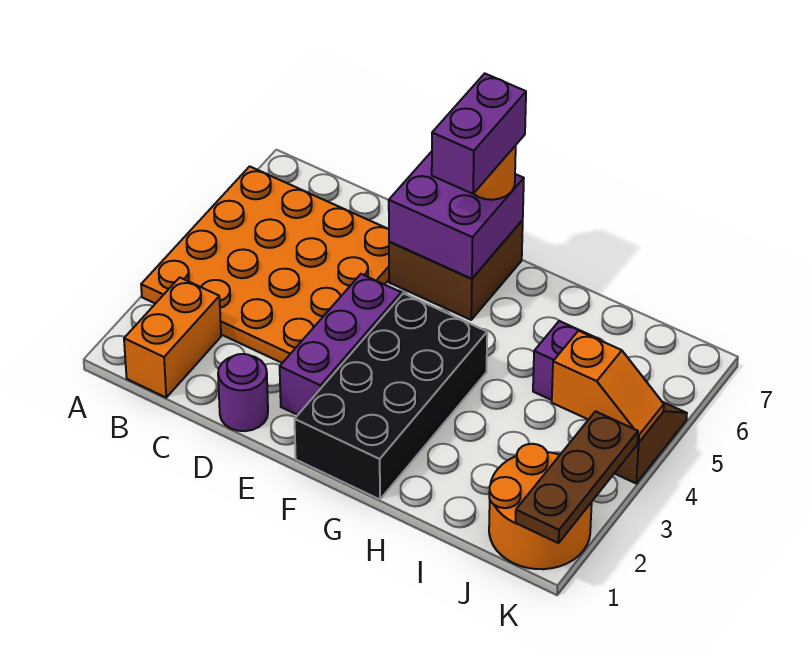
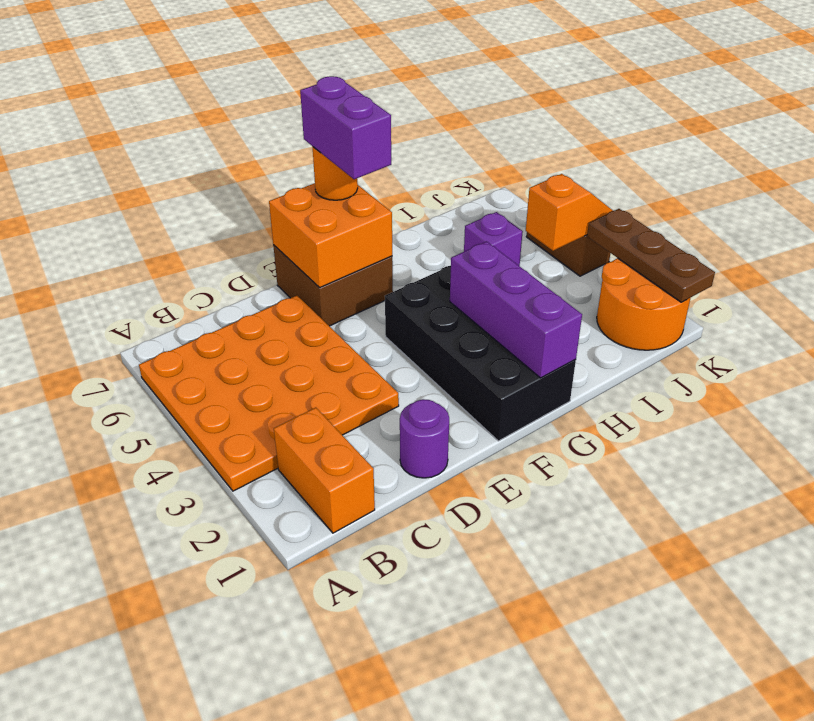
purple brick E2:E4 level 1 -> purple brick G1:G3 level 2
purple brick E6:F7 level 2 -> orange brick E6:F7 level 2

